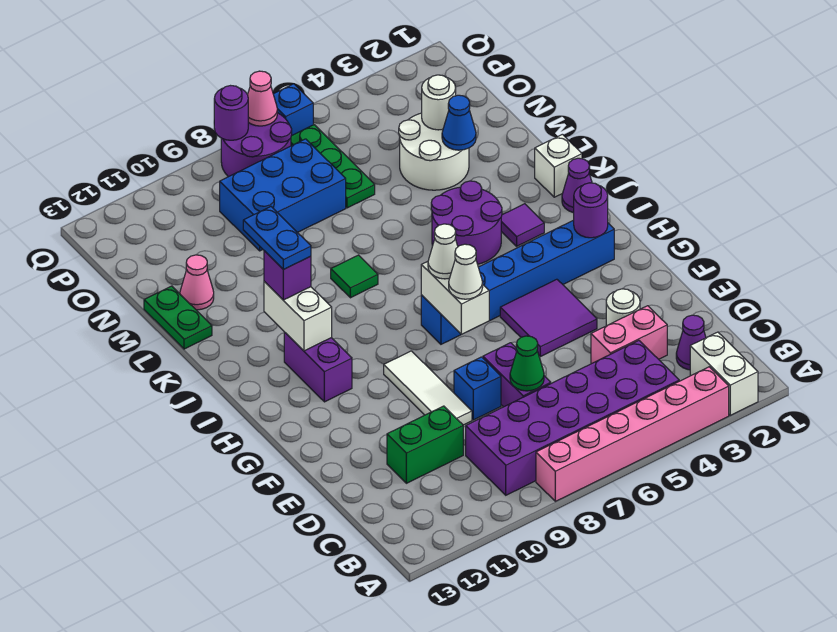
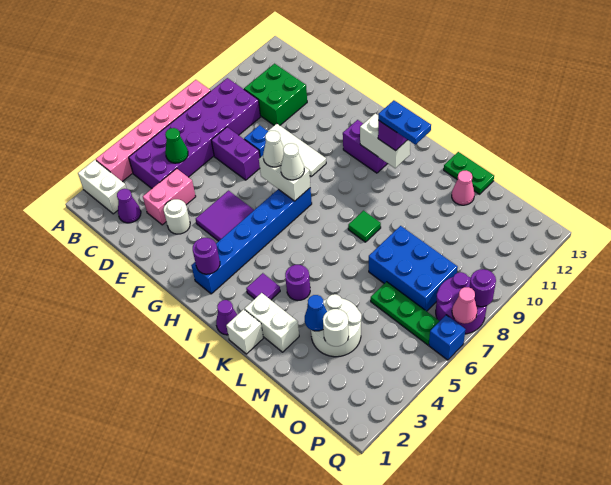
green cone D7 level 2 -> green cone C5 level 2
green brick D10:D11 level 1 -> green brick C10:D11 level 1
purple round brick J4:K5 level 1 -> purple round brick K4 level 1
none -> white brick K2:L2 level 1
blue brick N7:O9 level 1 -> blue brick M7:O8 level 1

